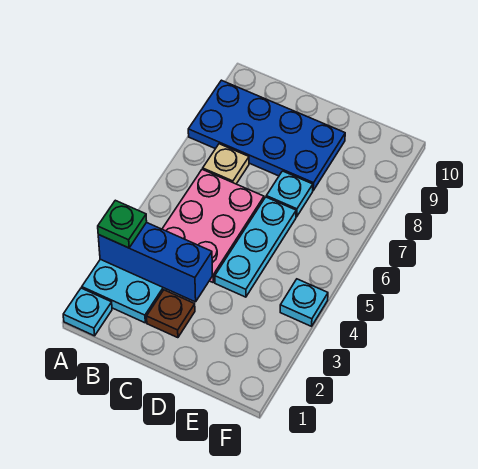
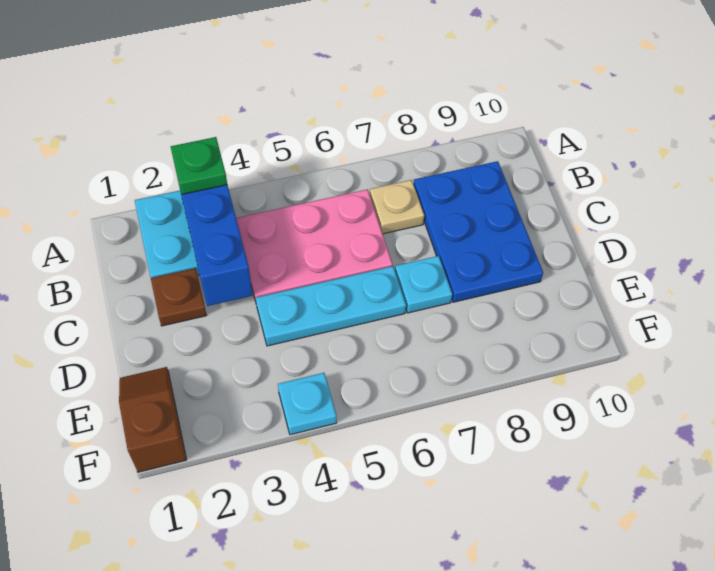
cyan plate A1 level 1 -> none
blue plate A8:D9 level 1 -> blue plate B8:D9 level 1
none -> brown slope E1:F1 level 1 top F

